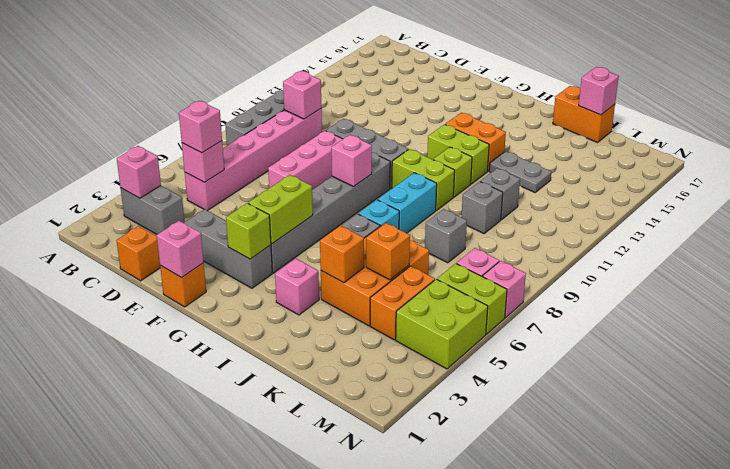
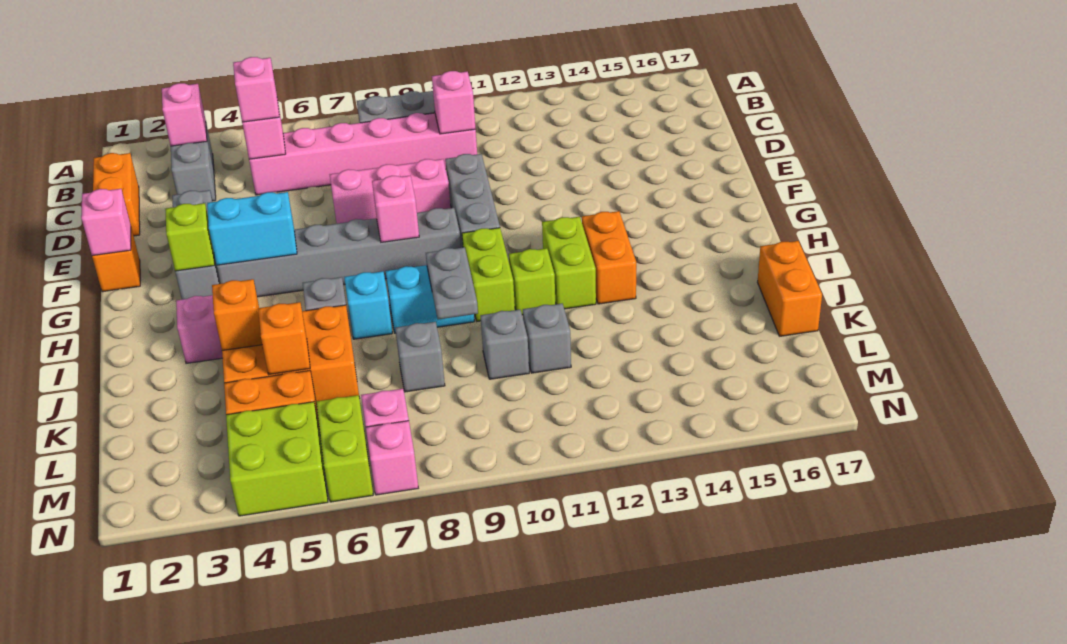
orange brick D1 level 1 -> orange brick C1:D1 level 1
lime brick G4:G5 level 2 -> cyan brick G4:G5 level 2
grey plate J13:K13 level 1 -> grey plate I9:J9 level 2
pink brick K17 level 2 -> none

